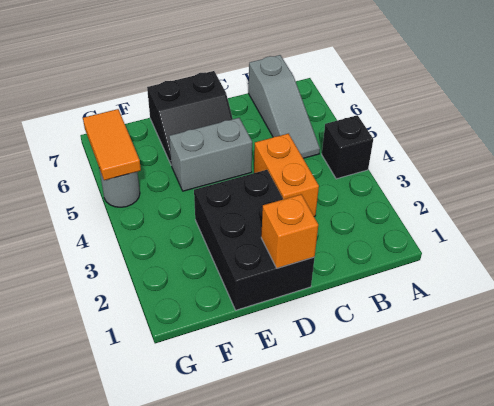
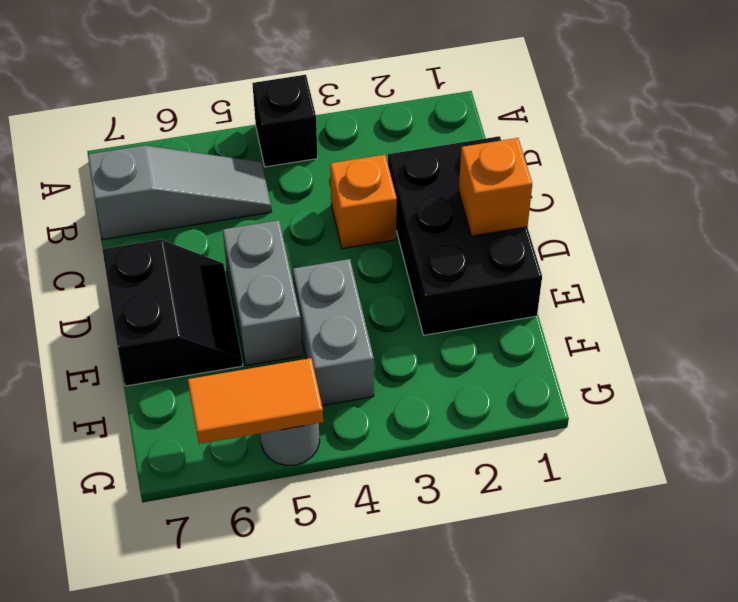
orange brick C3:C4 level 1 -> orange brick C3 level 1
black brick D1:E3 level 1 -> black brick C1:E2 level 1
none -> grey brick E4:F4 level 1

